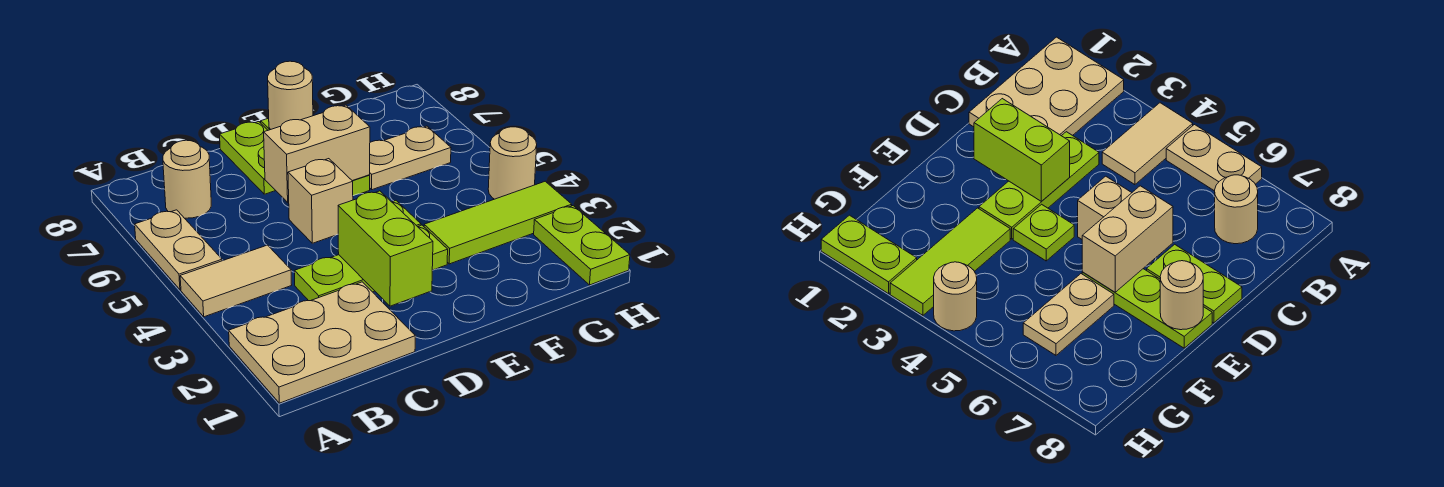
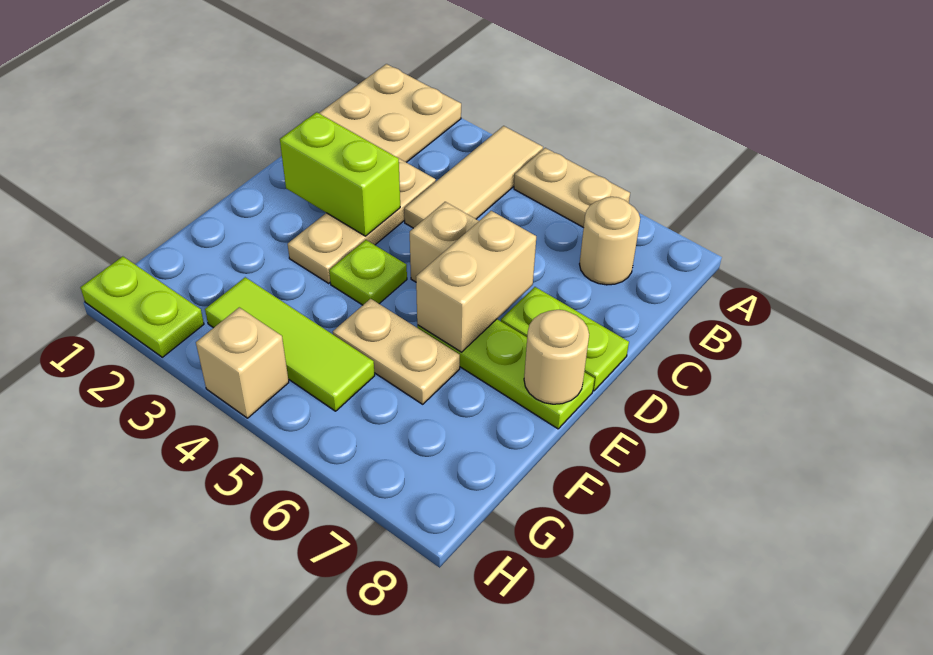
tan tile A4:B4 level 1 -> tan tile A4:C4 level 1
lime plate C3:E3 level 1 -> tan plate C3:E3 level 1
lime tile F3:H3 level 1 -> lime tile G3:G5 level 1
tan plate F6:G6 level 1 -> tan plate F5:F6 level 1
tan round brick H4 level 1 -> tan brick H4 level 1

